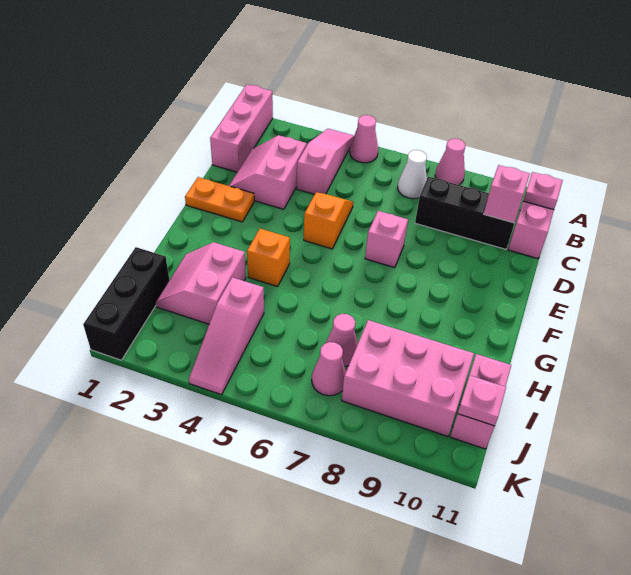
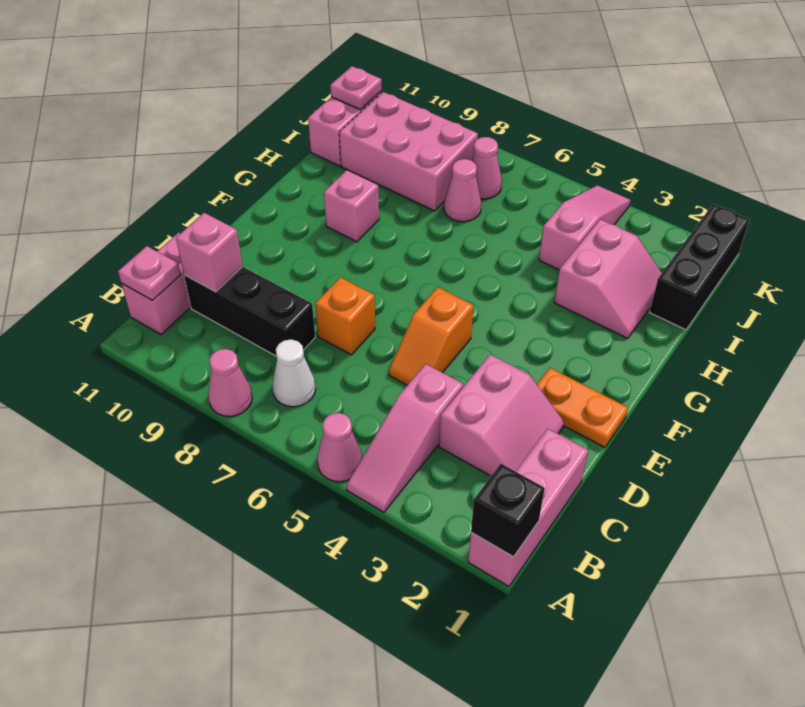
none -> black brick A1 level 2
pink brick E7 level 1 -> pink brick G9 level 1
orange brick G4 level 1 -> orange brick D7 level 1

